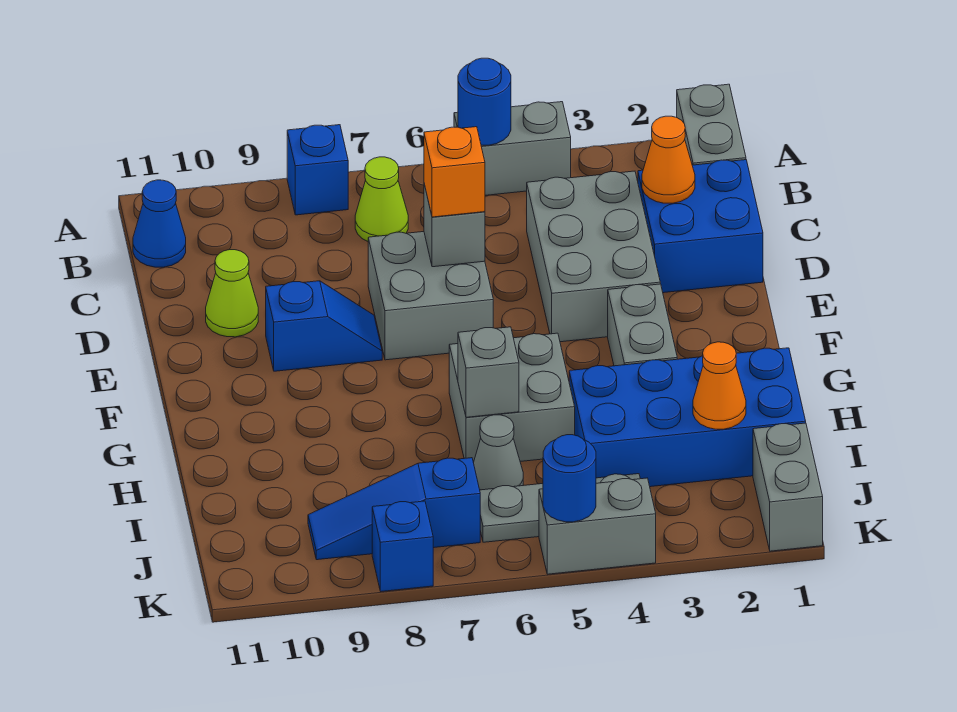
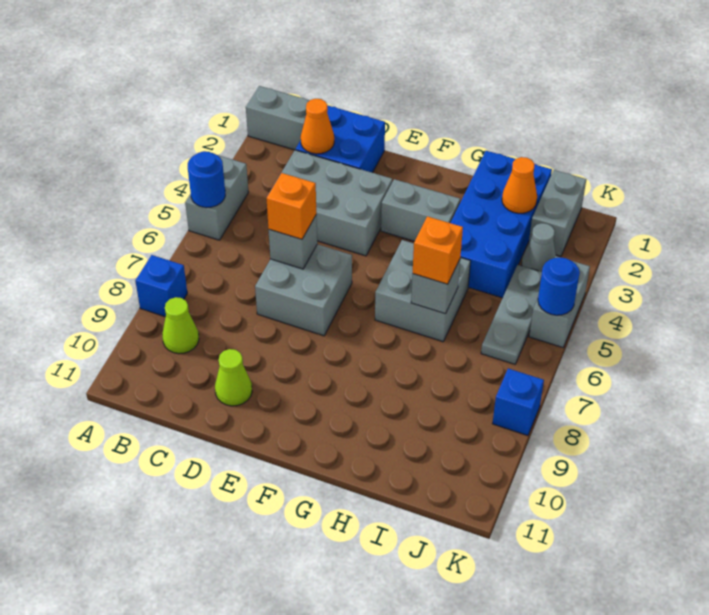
lime cone B7 level 1 -> lime cone B9 level 1
blue cone B11 level 1 -> none
blue slope E8:E9 level 1 top 9 -> none
none -> orange brick H6 level 3
grey cone I6 level 1 -> grey cone J3 level 1
grey brick J1:K1 level 1 -> grey brick J1:J2 level 1
blue slope J7:J9 level 1 top 7 -> none

